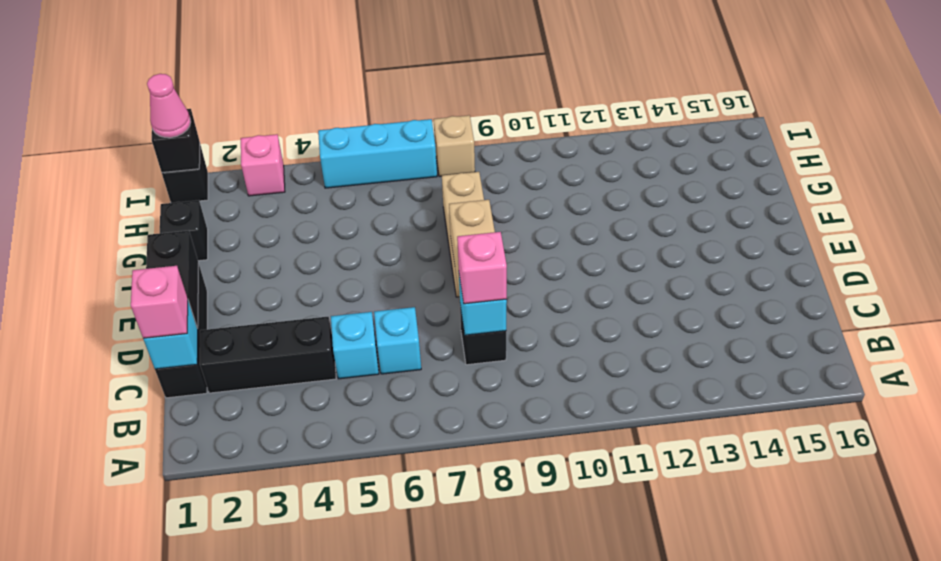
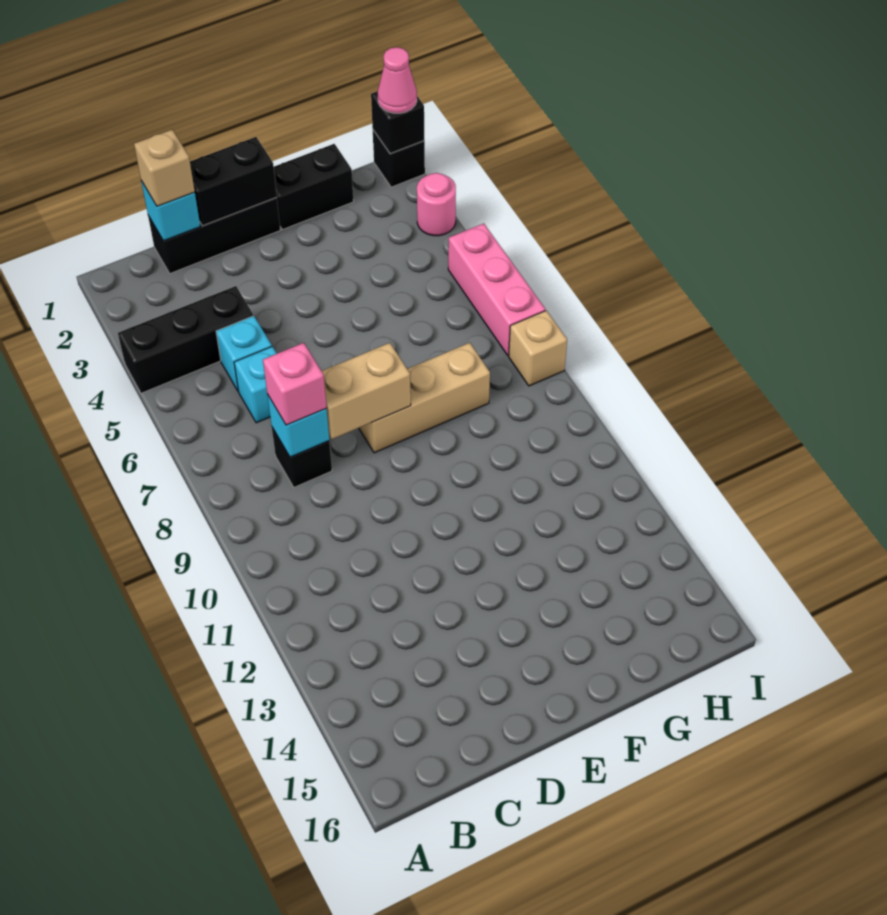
pink brick C1 level 3 -> tan brick C1 level 3
black brick C2:C4 level 1 -> black brick A4:C4 level 1
black brick G1 level 1 -> black brick F1:G1 level 1
pink brick I3 level 1 -> pink round brick I3 level 1
cyan brick I5:I7 level 1 -> pink brick I5:I7 level 1

